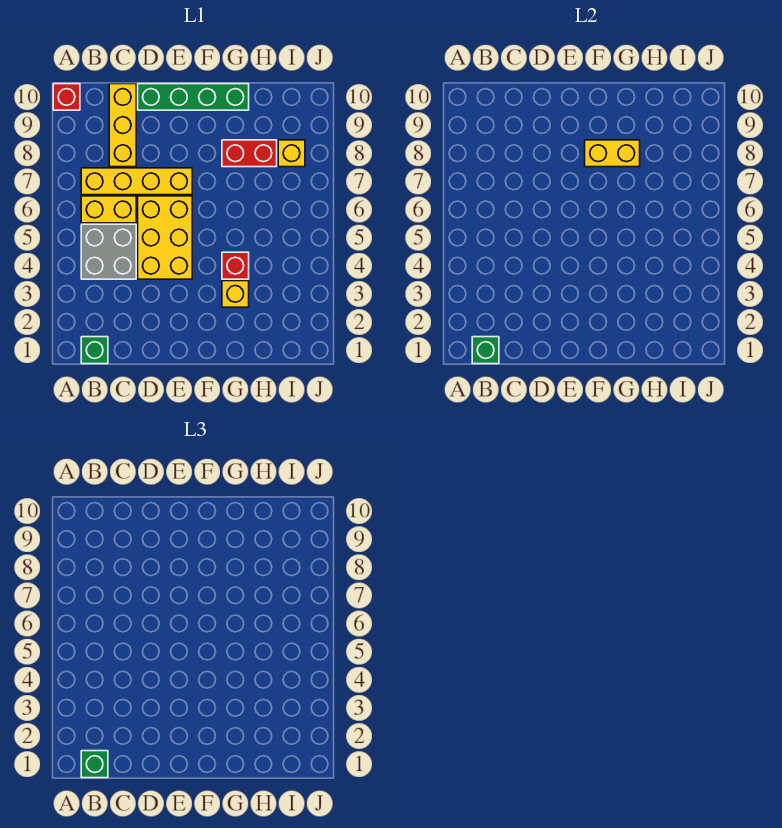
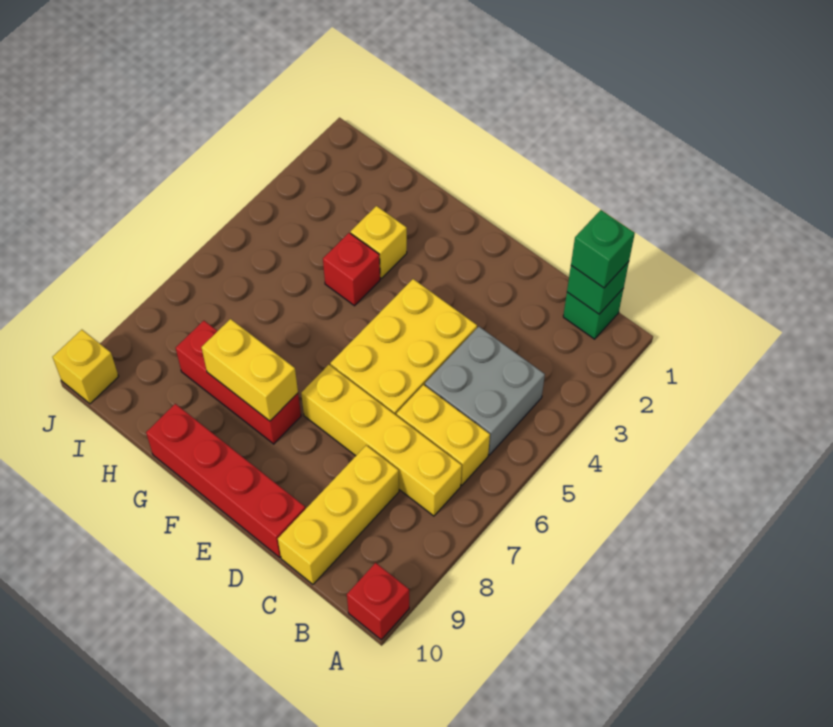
green brick D10:G10 level 1 -> red brick D10:G10 level 1
red brick G8:H8 level 1 -> red brick F8:H8 level 1
yellow brick I8 level 1 -> yellow brick J10 level 1

